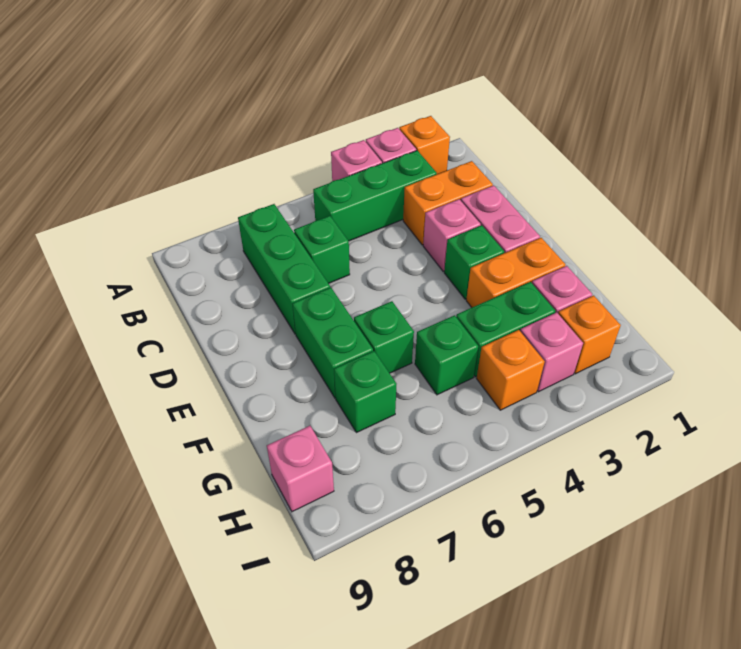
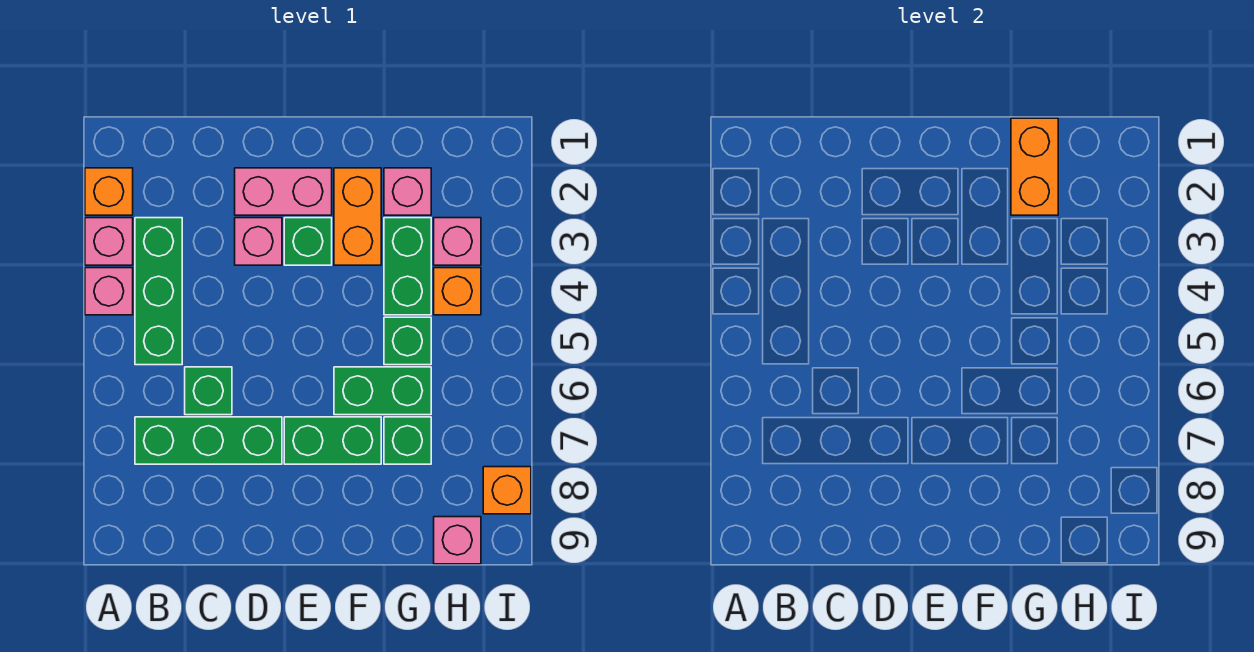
orange brick C2:C3 level 1 -> orange brick G1:G2 level 2
green brick F6 level 1 -> green brick F6:G6 level 1
orange brick H2 level 1 -> orange brick I8 level 1

